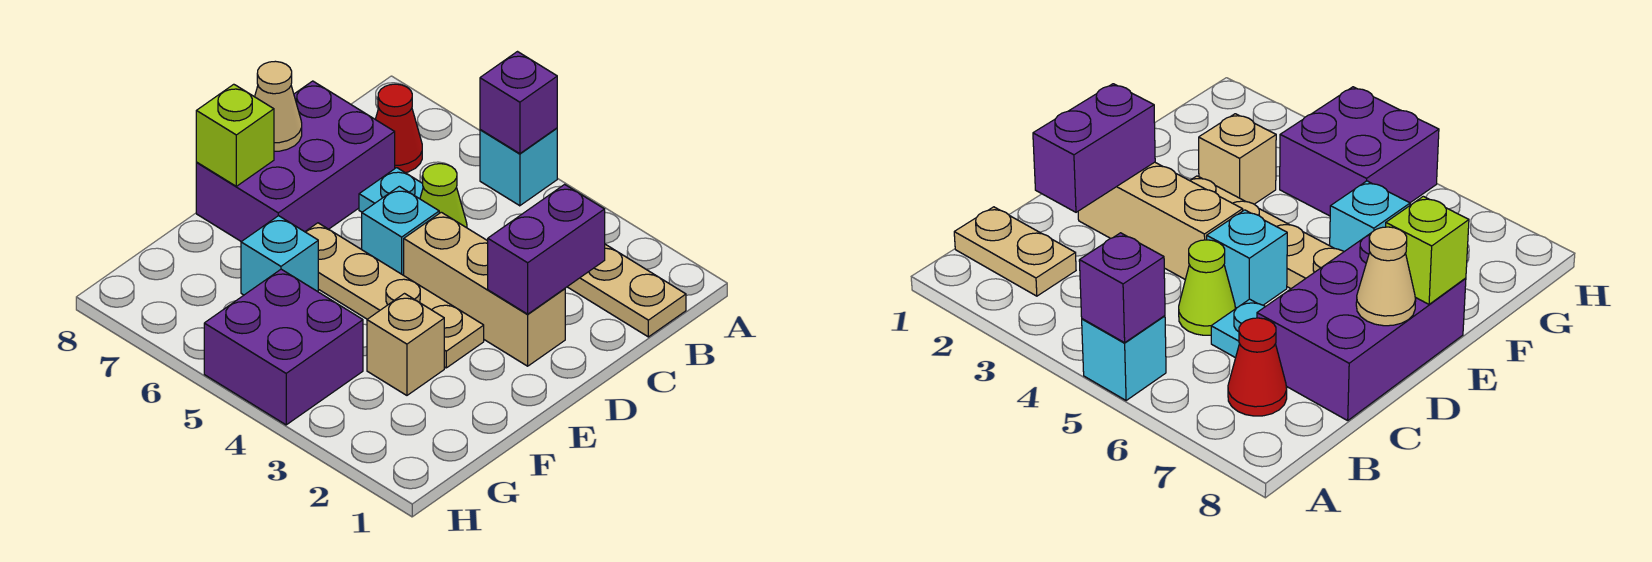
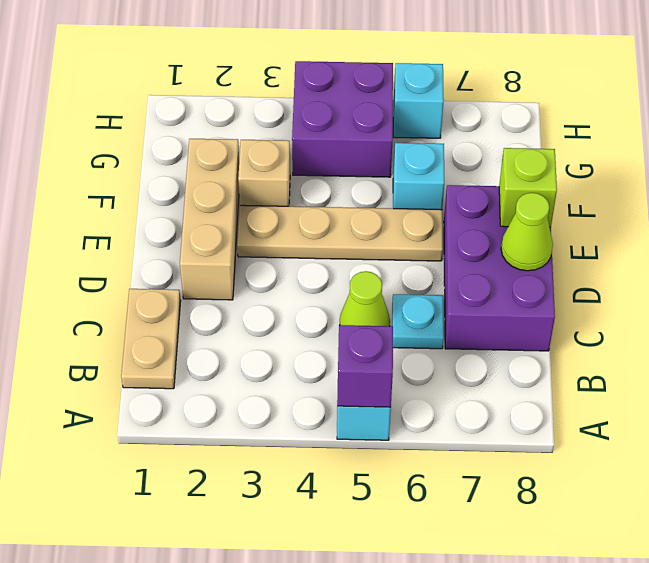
tan plate B1:B2 level 1 -> tan plate B1:C1 level 1
red cone B7 level 1 -> none
purple brick C2:D2 level 2 -> none
tan brick D2:D4 level 1 -> tan brick D2:F2 level 1
cyan brick D5 level 1 -> cyan brick H6 level 1
tan cone D8 level 2 -> lime cone D8 level 2

